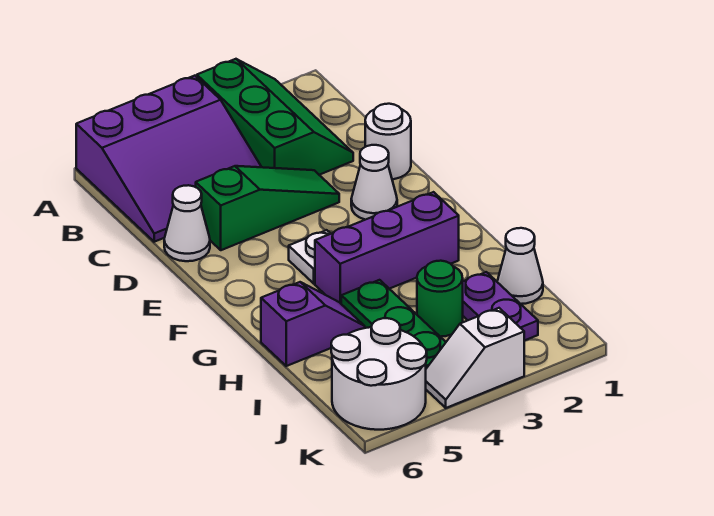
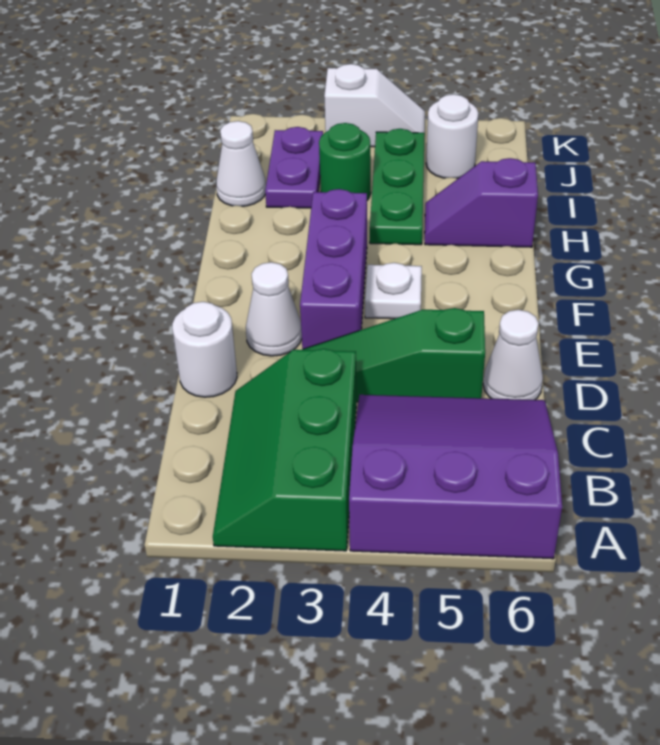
purple brick G2:G4 level 1 -> purple brick E3:G3 level 1
white round brick J5:K6 level 1 -> white round brick J5 level 1

